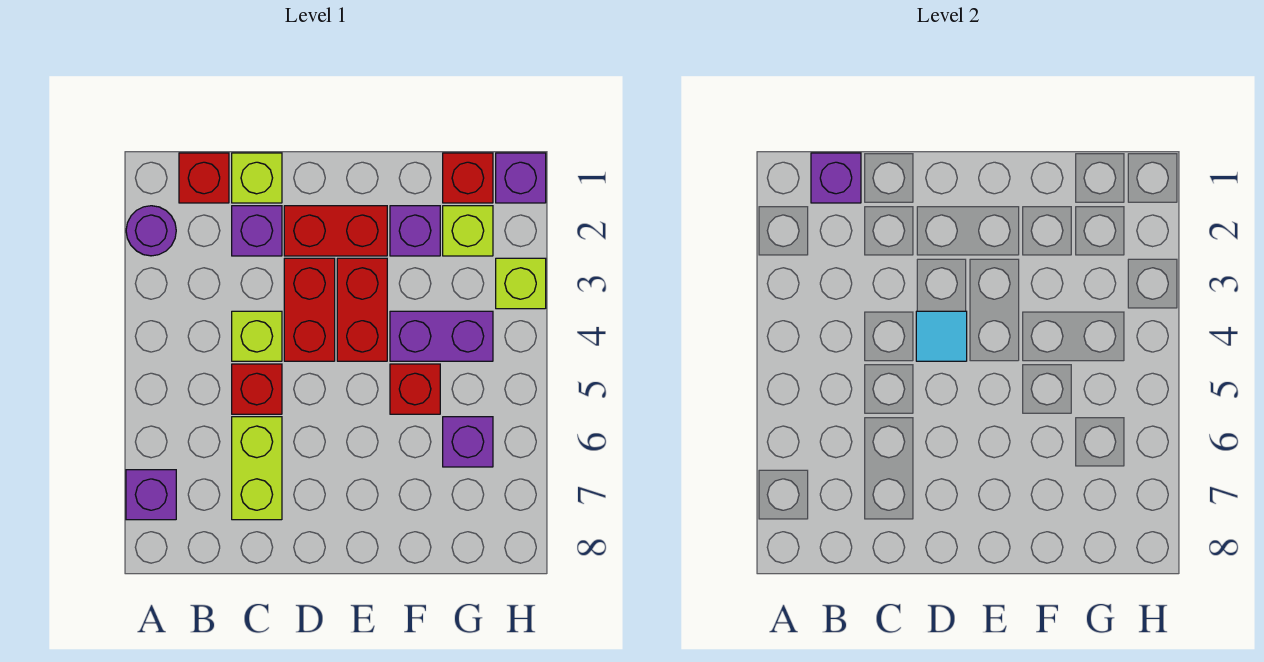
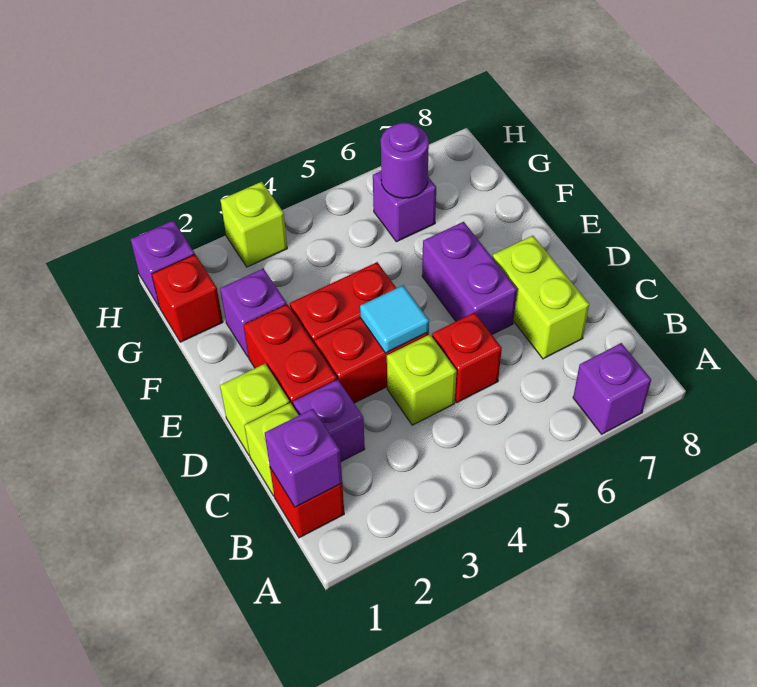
purple round brick A2 level 1 -> purple round brick G6 level 2
lime brick C6:C7 level 1 -> lime brick C7:D7 level 1
purple brick F4:G4 level 1 -> purple brick D6:E6 level 1
red brick F5 level 1 -> none
lime brick G2 level 1 -> lime brick D1 level 1

